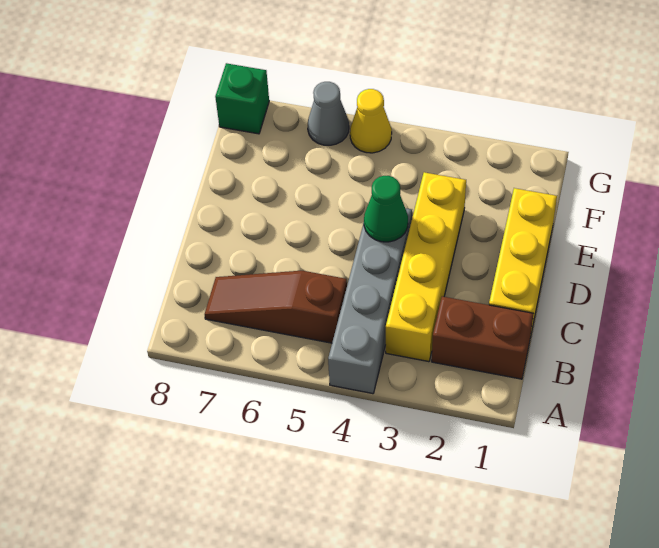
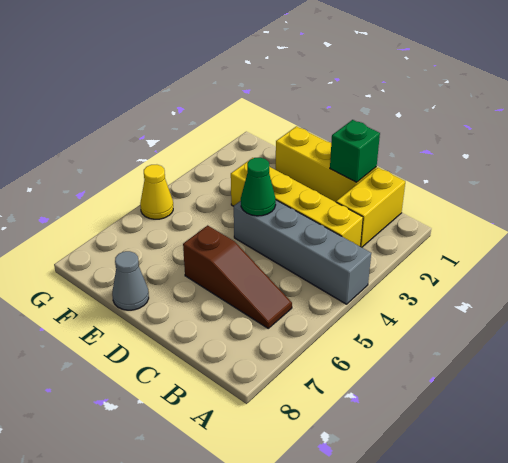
brown brick B1:B2 level 1 -> yellow brick B1:B2 level 1
brown slope B5:B7 level 1 top 5 -> brown slope B6:D6 level 1 top D
grey cone G6 level 1 -> grey cone E8 level 1
green brick G8 level 1 -> green brick C1 level 2

